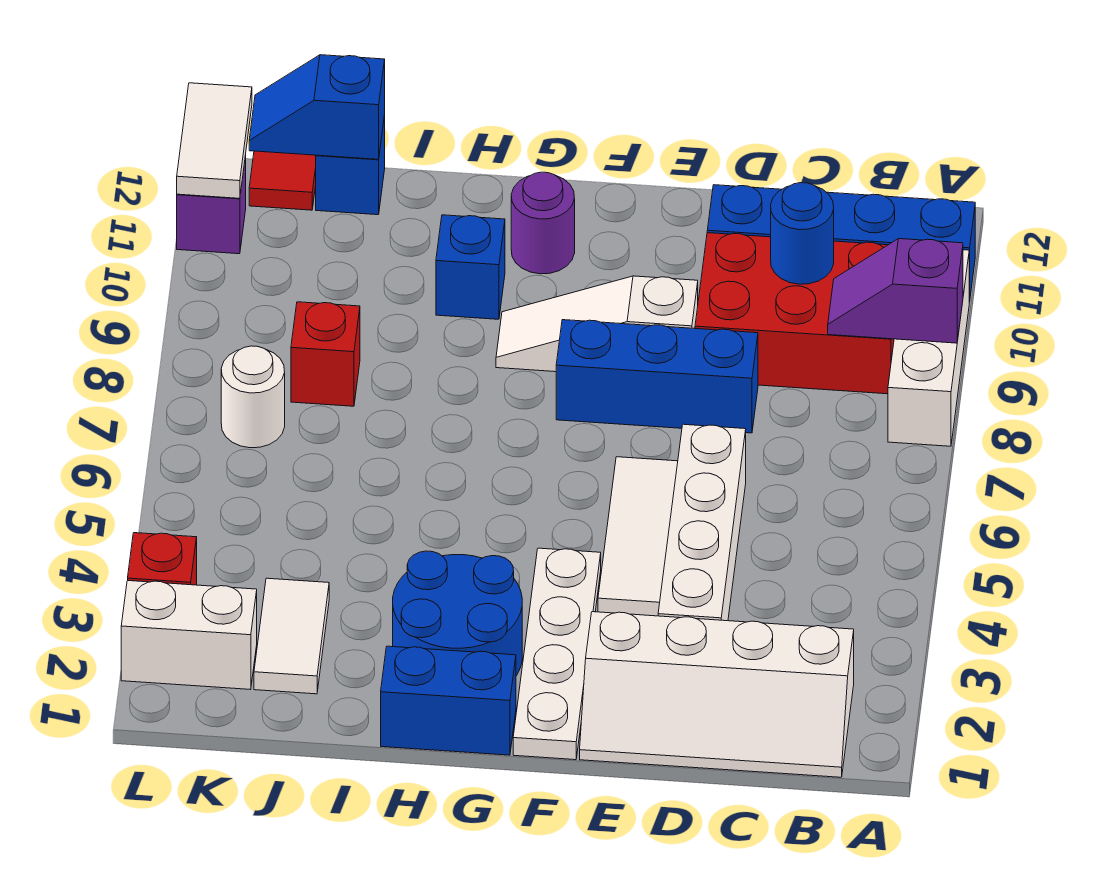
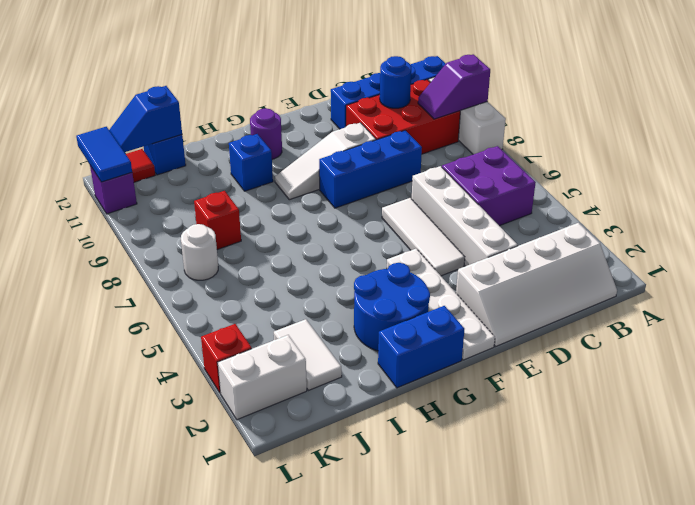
none -> purple brick B5:C6 level 1
white tile L11:L12 level 2 -> blue tile L11:L12 level 2

